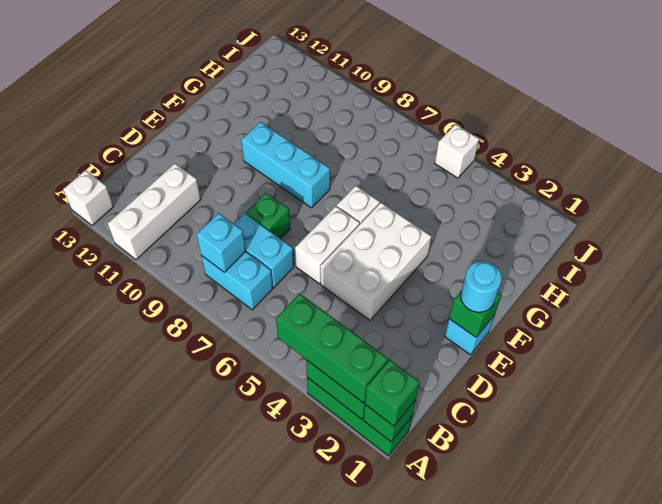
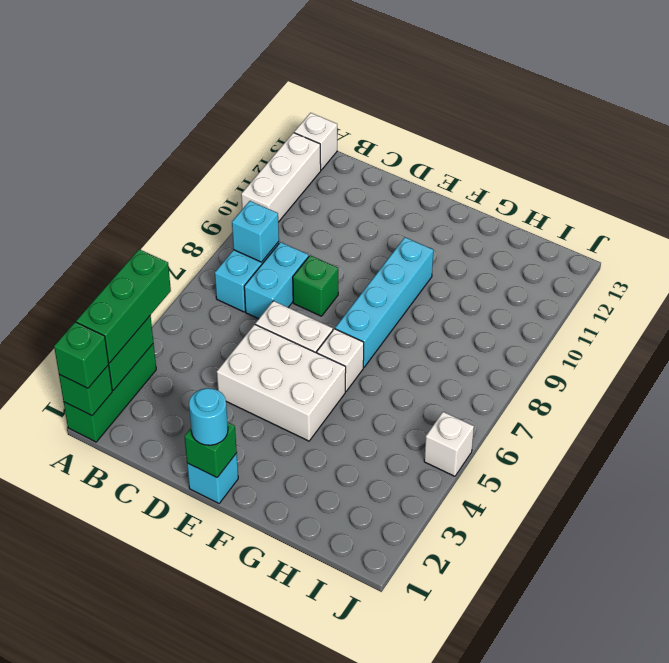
white brick A11:C11 level 1 -> white brick A10:A12 level 1
cyan brick F8:F10 level 1 -> cyan brick F7:F10 level 1

